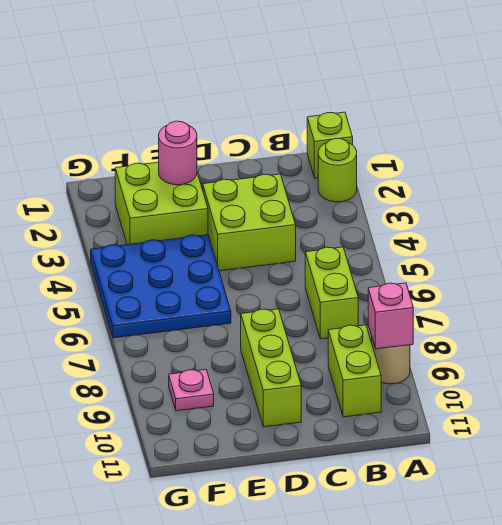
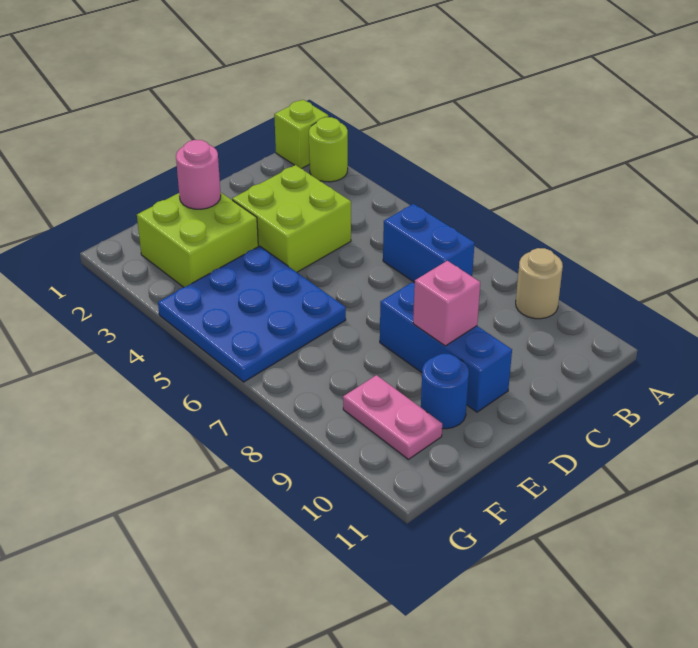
pink brick A9 level 2 -> pink brick D9 level 2
lime brick B6:B7 level 1 -> blue brick B6:B7 level 1
lime brick B9:B10 level 1 -> none
lime brick D8:D10 level 1 -> blue brick D8:D10 level 1
none -> blue round brick E10 level 1
pink plate F9 level 1 -> pink plate F9:F10 level 1

